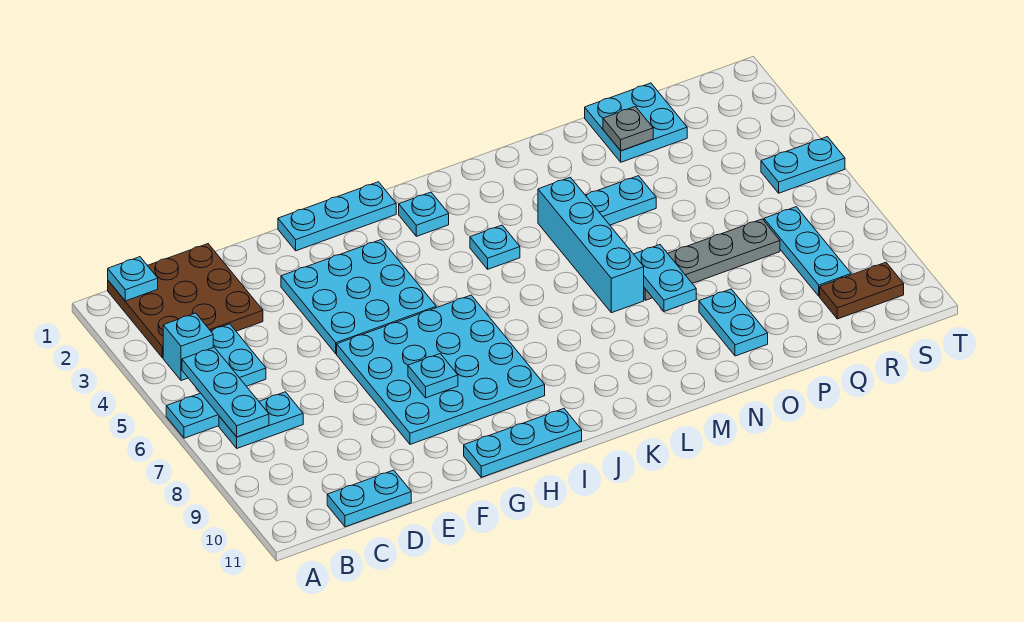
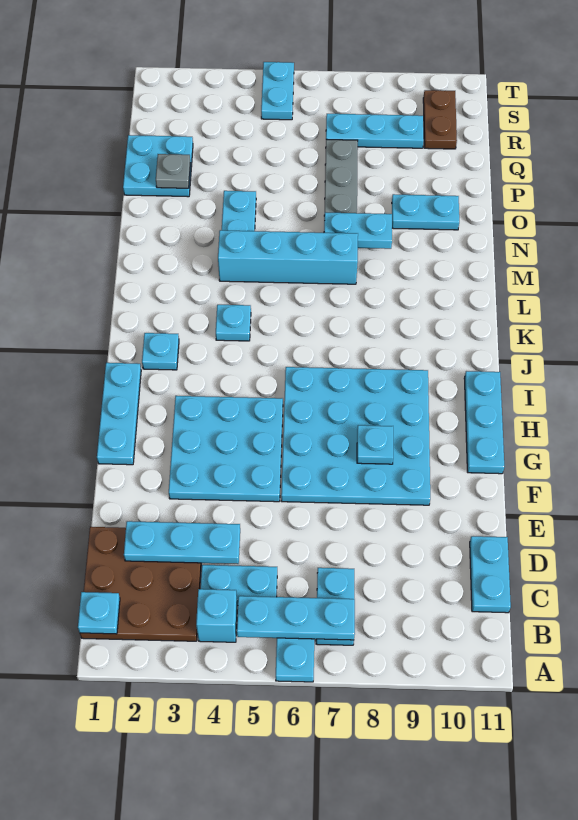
none -> cyan plate D2:D4 level 2

